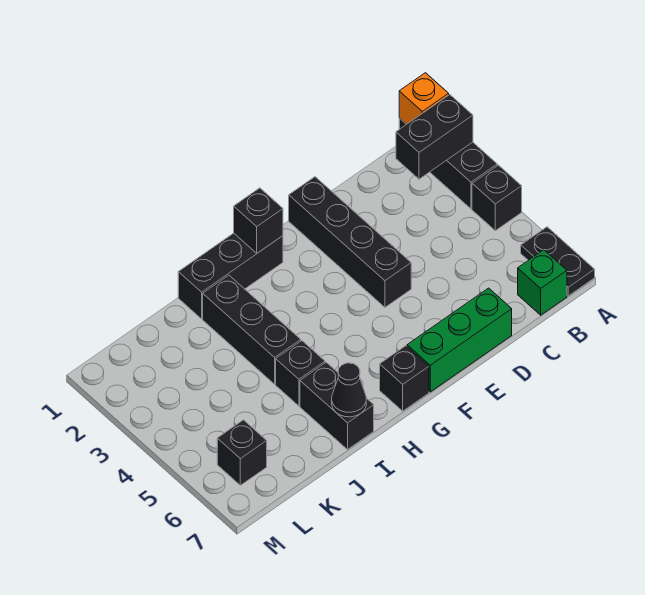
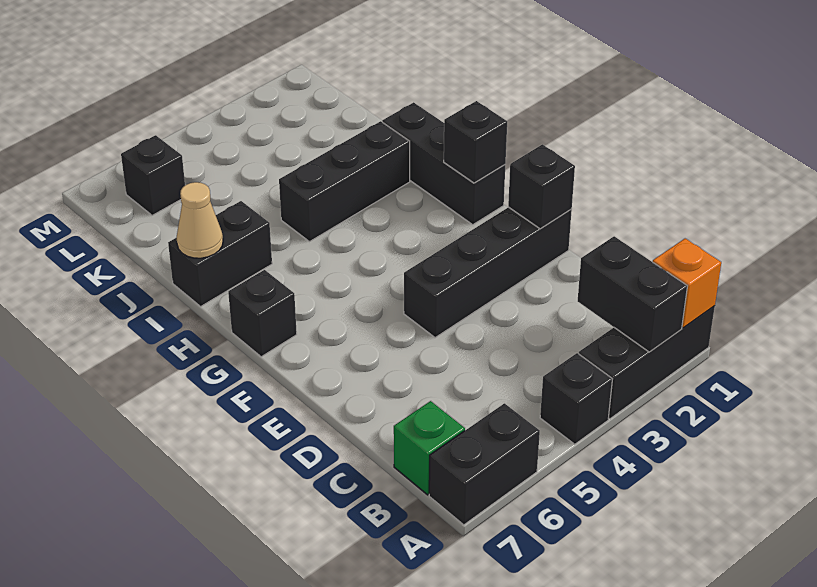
black plate A6:A7 level 1 -> black brick A6:A7 level 1
green brick D7:F7 level 1 -> none
black brick I5 level 1 -> black brick E1 level 2
black cone I7 level 2 -> tan cone I7 level 2

